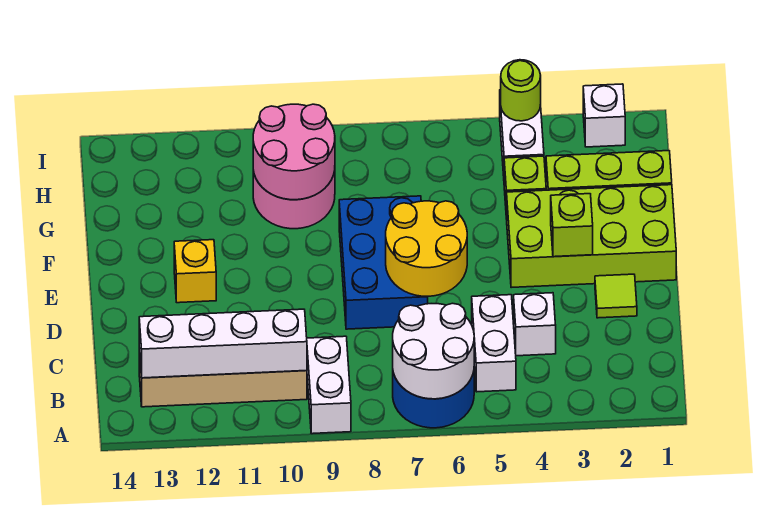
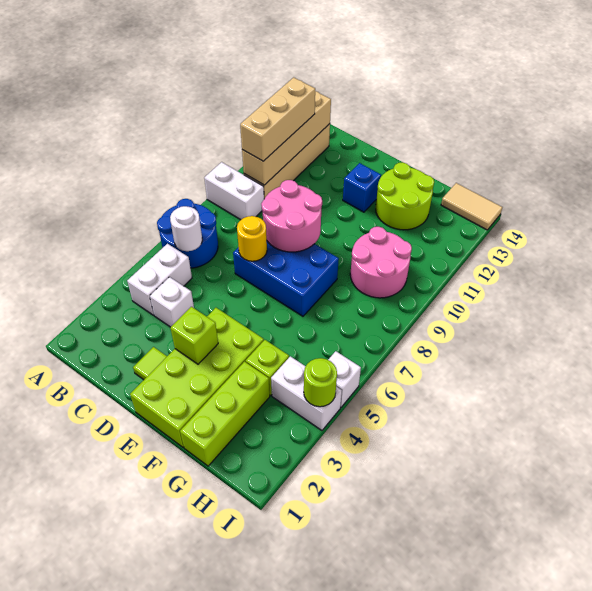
white round brick A6:B7 level 2 -> white round brick B6 level 2
white brick B5:C5 level 1 -> white brick B4:B5 level 1
white brick B10:B13 level 2 -> tan brick B10:B13 level 2
none -> tan brick B10:B12 level 3
yellow round brick D6:E7 level 2 -> yellow round brick D7 level 2
yellow brick E12 level 1 -> blue brick E12 level 1
none -> lime round brick F12:G13 level 1
pink round brick G9:H10 level 2 -> pink round brick D8:E9 level 2
none -> tan tile H14:I14 level 1
white brick I2 level 1 -> white brick I5 level 1

